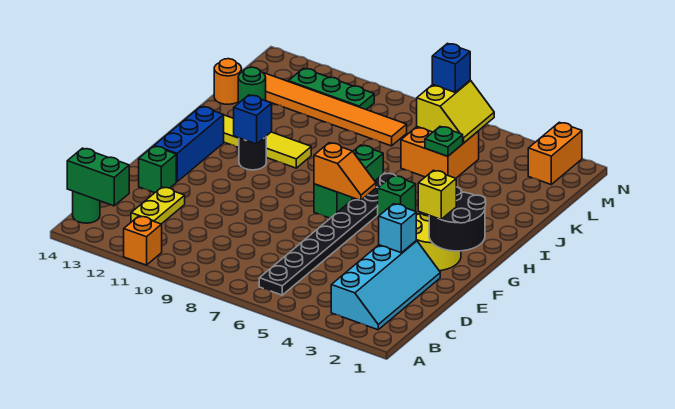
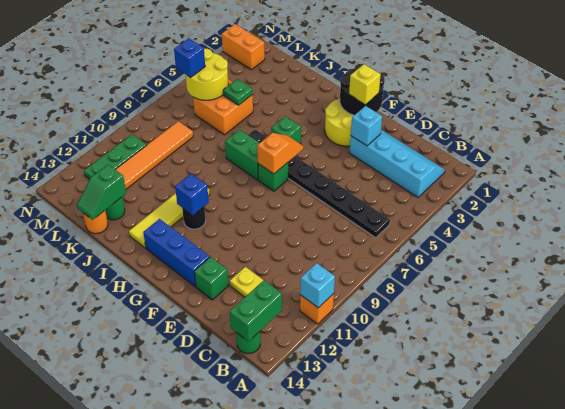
none -> cyan brick A11 level 2
none -> green slope K13:K14 level 2 top 13
yellow slope L5:M6 level 2 top 6 -> yellow round brick L5:M6 level 2

